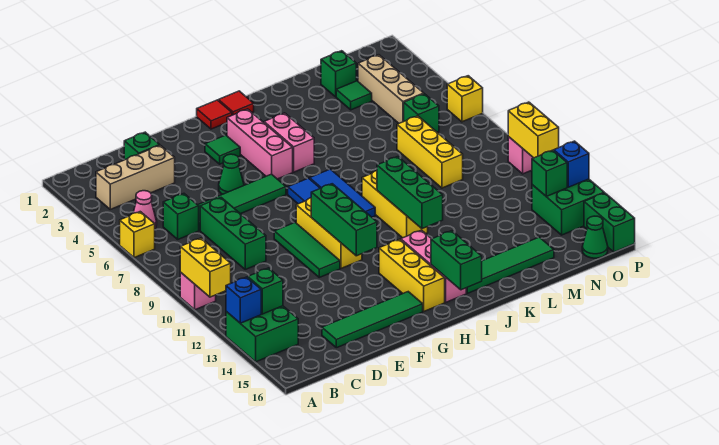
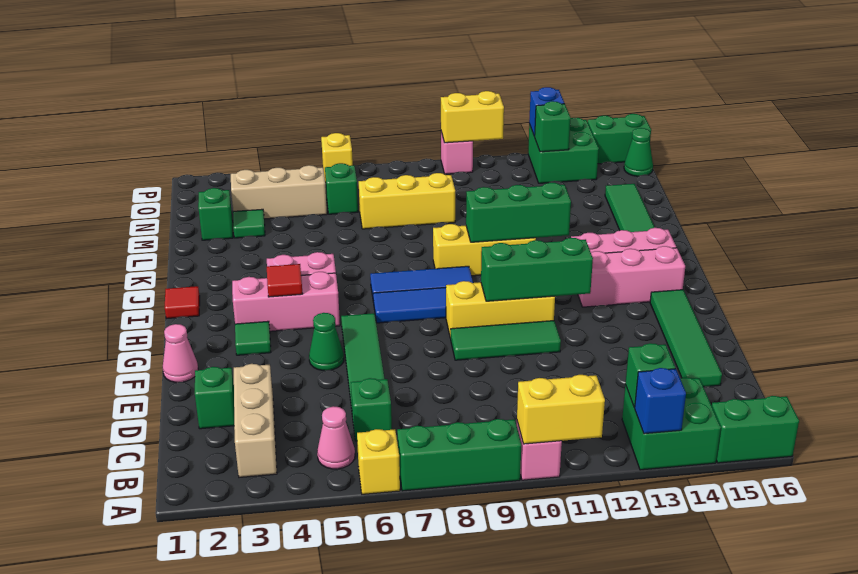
green brick D7:D9 level 1 -> green brick A7:A9 level 1
none -> pink cone F1 level 1
red tile H1 level 1 -> red tile H4 level 2
yellow brick H13:H15 level 1 -> pink brick H13:H15 level 1
green brick I15:I16 level 2 -> green brick A15:A16 level 1

